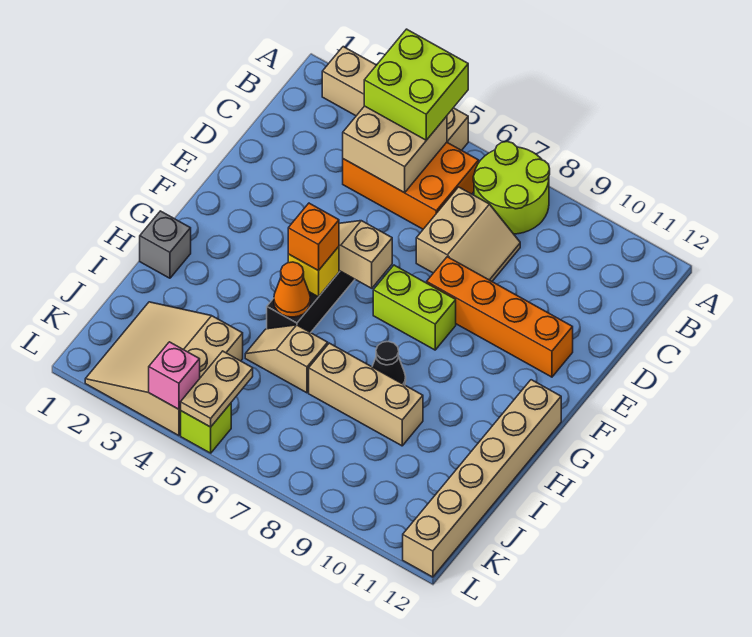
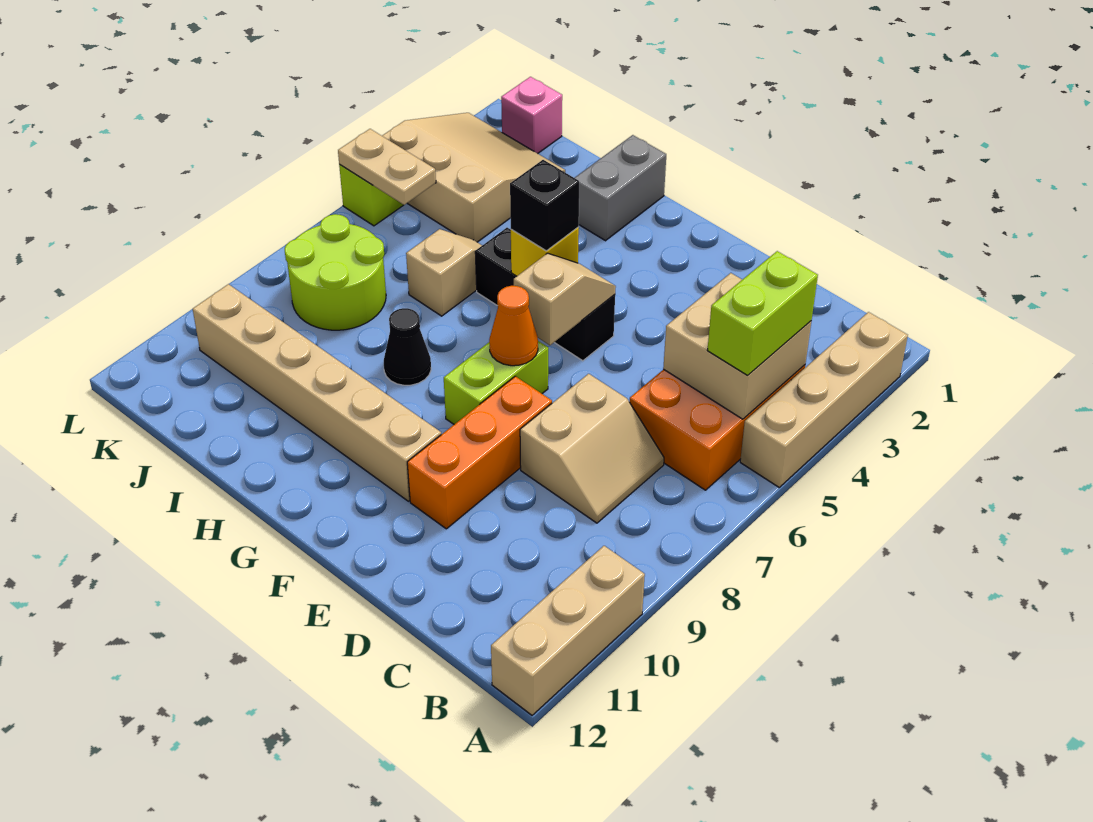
lime brick A4:B5 level 3 -> lime brick B4:B5 level 3
lime round brick A7:B8 level 1 -> lime round brick J7:K8 level 1
tan slope C7:D8 level 1 top 7 -> tan slope C7:D8 level 1 top D
orange brick E8:E11 level 1 -> orange brick E8:E10 level 1
orange brick G5 level 3 -> black brick G5 level 3
tan brick G12:L12 level 1 -> tan brick F10:K10 level 1
grey brick H1 level 1 -> grey brick H1:H2 level 1
orange cone H5 level 2 -> orange cone F7 level 2
tan brick I7:I9 level 1 -> tan brick A10:A12 level 1
pink brick L4 level 2 -> pink brick K1 level 1

